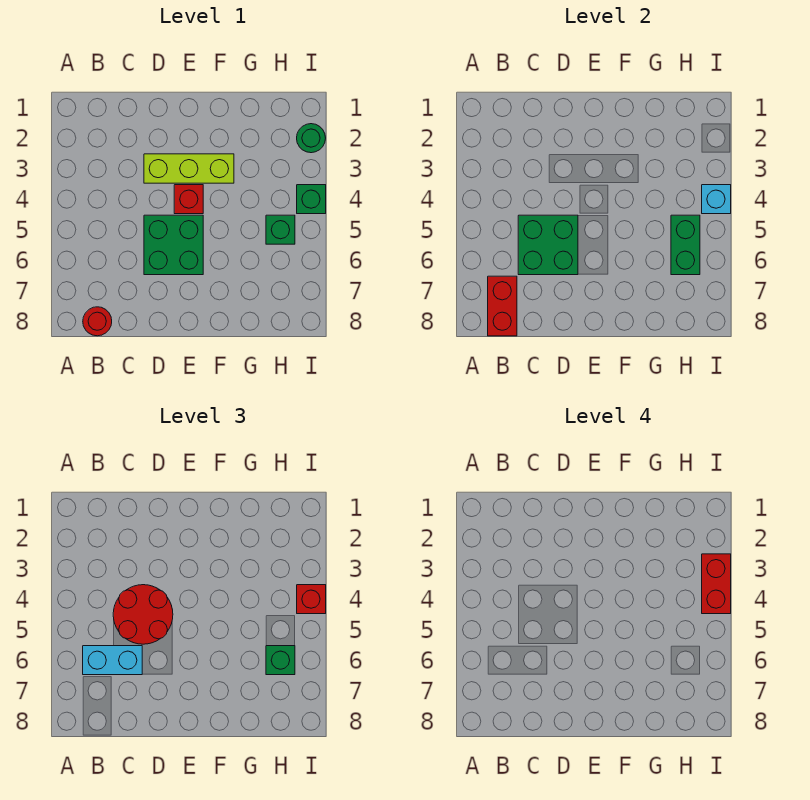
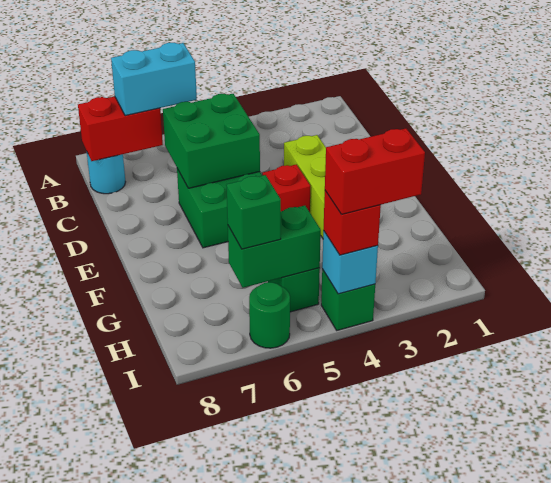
cyan brick B6:C6 level 3 -> cyan brick B6:B7 level 3
red round brick B8 level 1 -> cyan round brick B8 level 1
red round brick C4:D5 level 3 -> none
green round brick I2 level 1 -> green round brick I6 level 1

